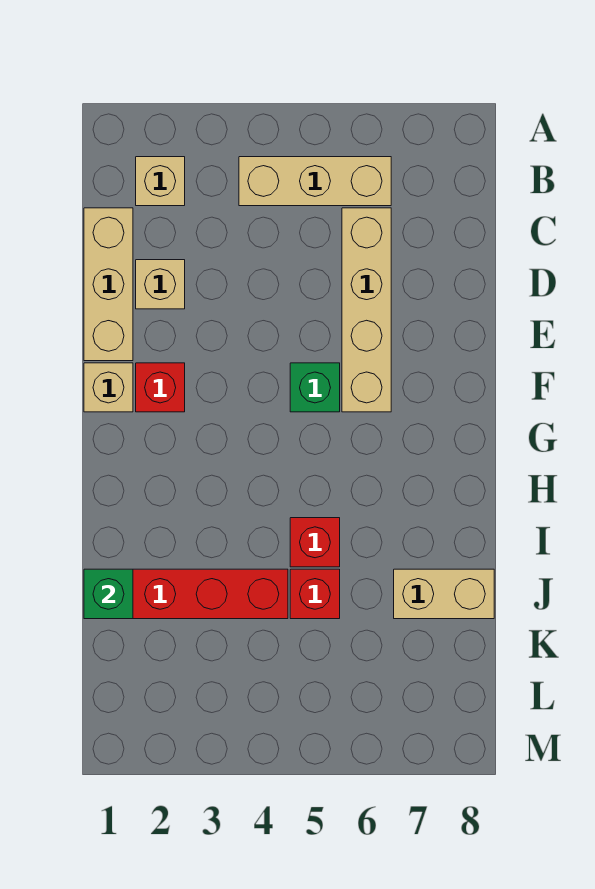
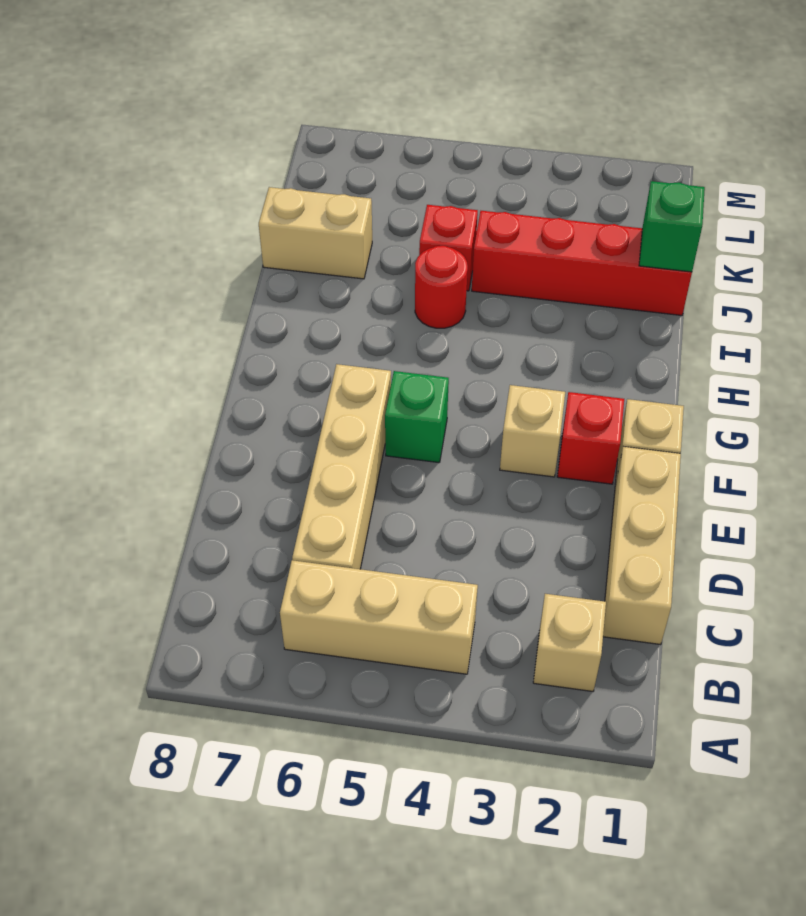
tan brick D2 level 1 -> tan brick F3 level 1
red brick I5 level 1 -> red round brick I5 level 1

